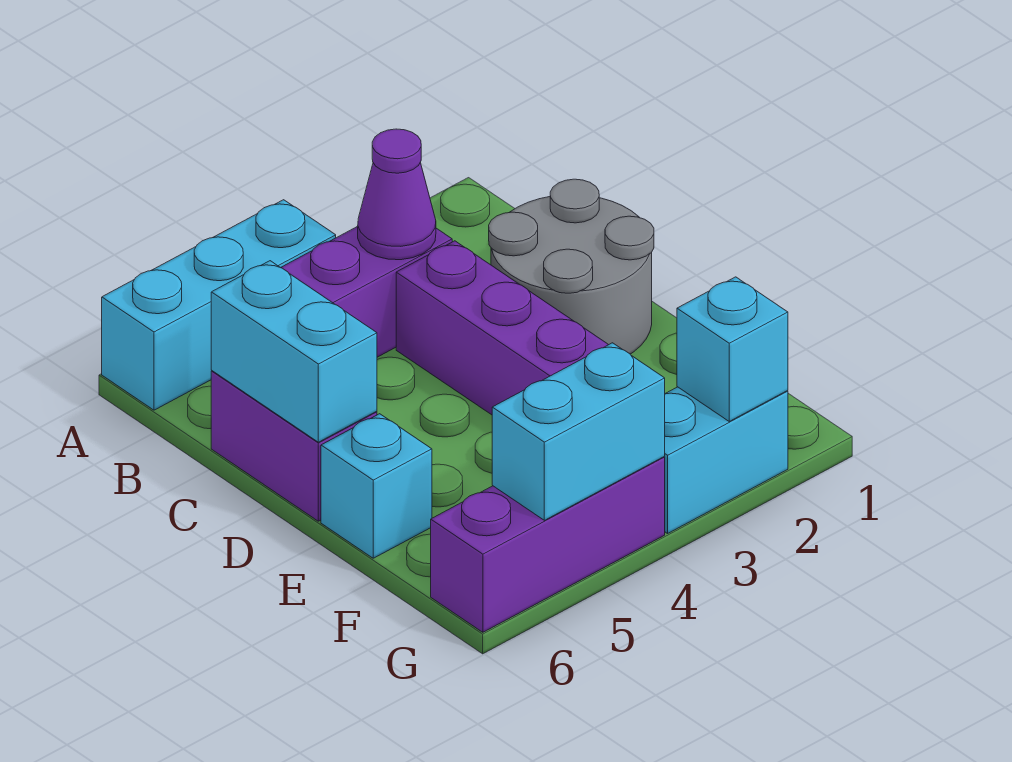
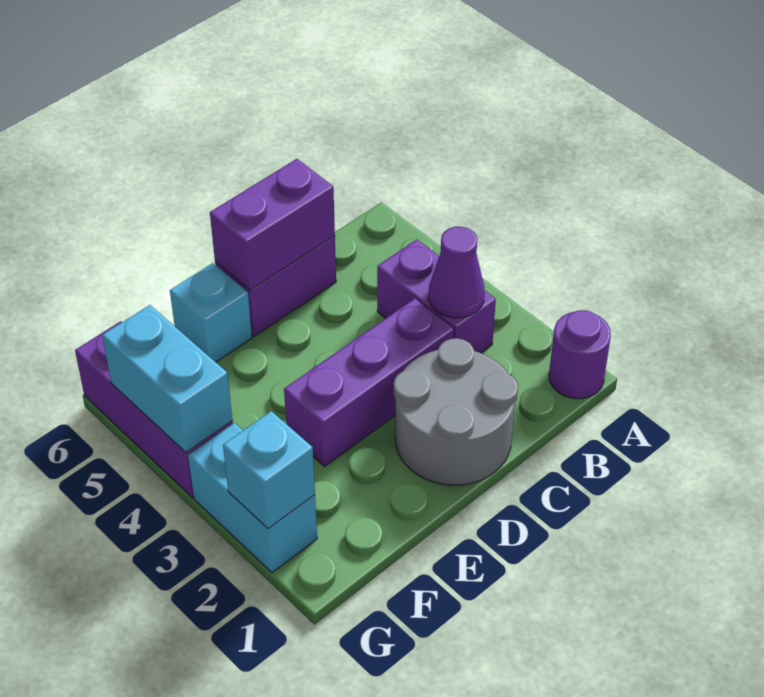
none -> purple round brick A1 level 1
cyan brick A4:A6 level 1 -> none
cyan brick C6:D6 level 2 -> purple brick C6:D6 level 2

